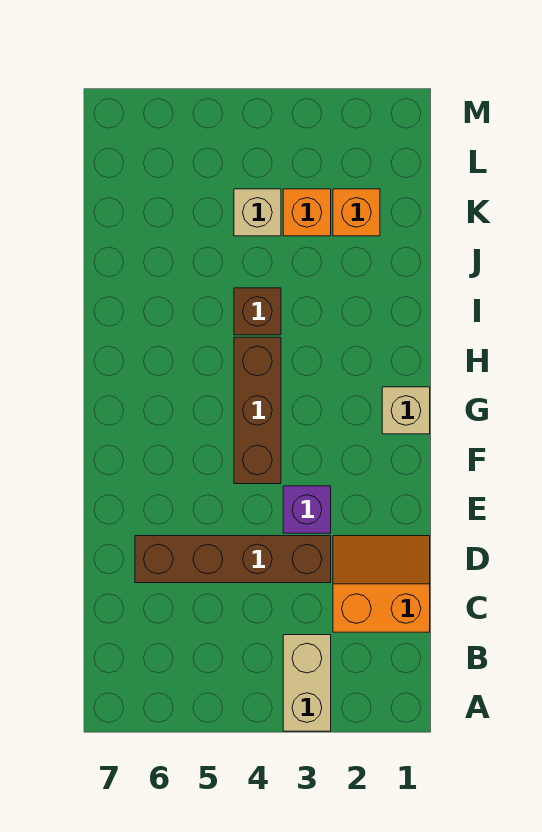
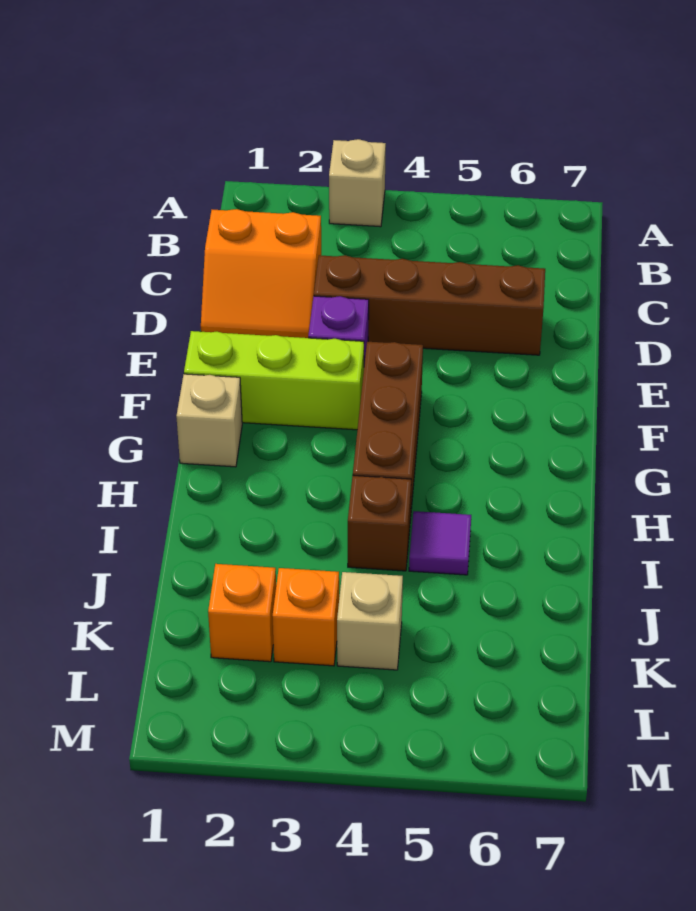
tan brick A3:B3 level 1 -> tan brick A3 level 1
none -> lime brick F1:F3 level 1
none -> purple tile I5 level 1

